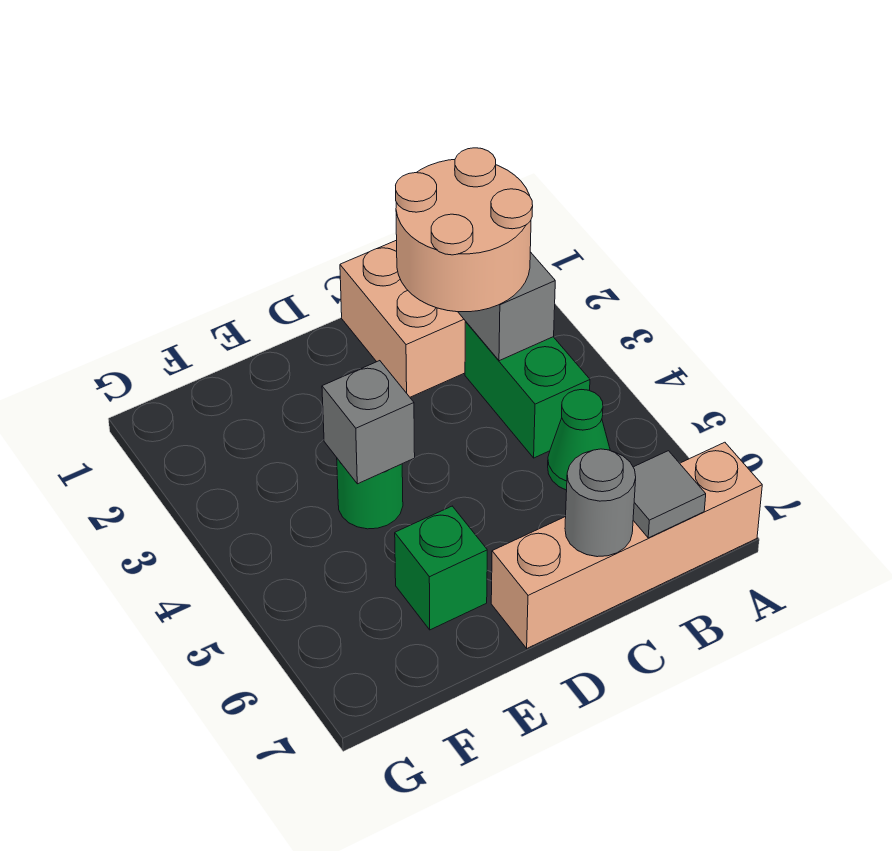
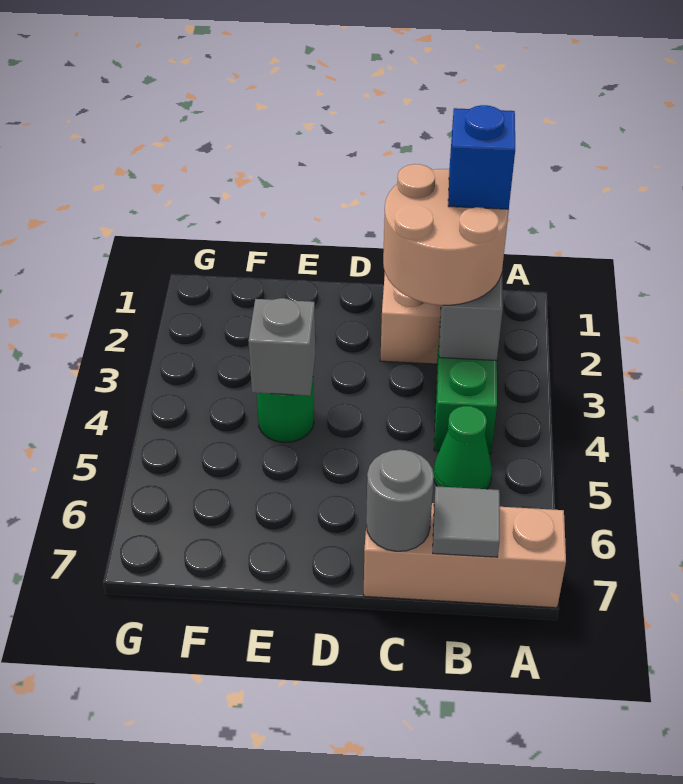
tan brick A7:D7 level 1 -> tan brick A7:C7 level 1
none -> blue brick B2 level 4
green brick E6 level 1 -> none

